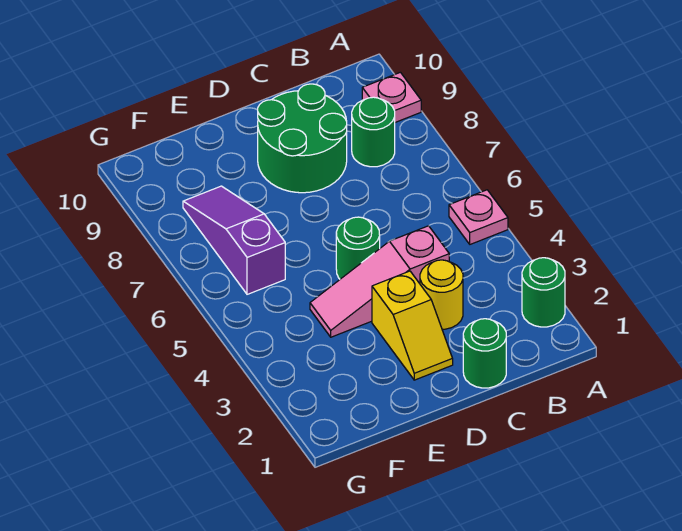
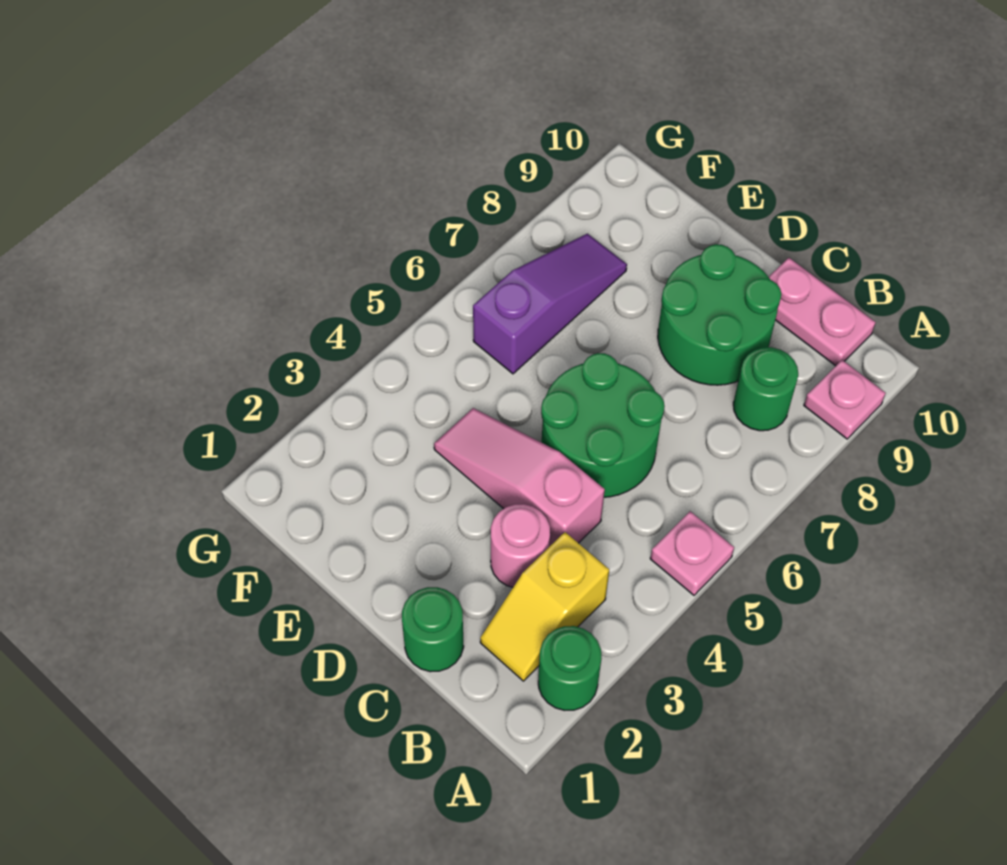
none -> pink plate B10:C10 level 1
yellow round brick C3 level 1 -> pink round brick C3 level 1
yellow slope D2:D3 level 1 top 3 -> yellow slope B2:B3 level 1 top 3
green round brick D5 level 1 -> green round brick C5:D6 level 1

